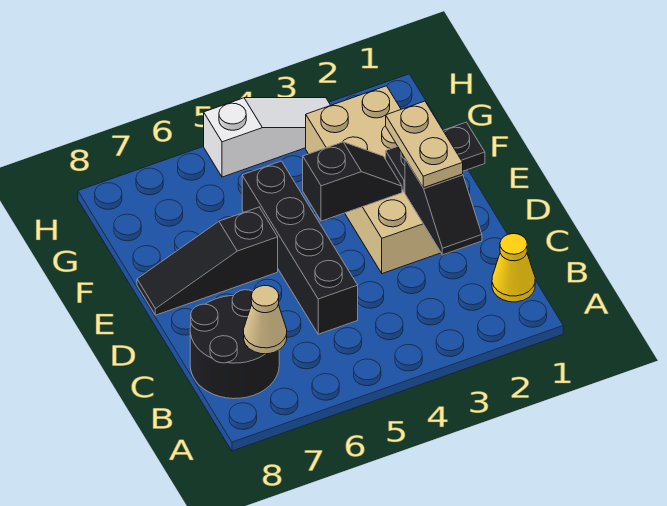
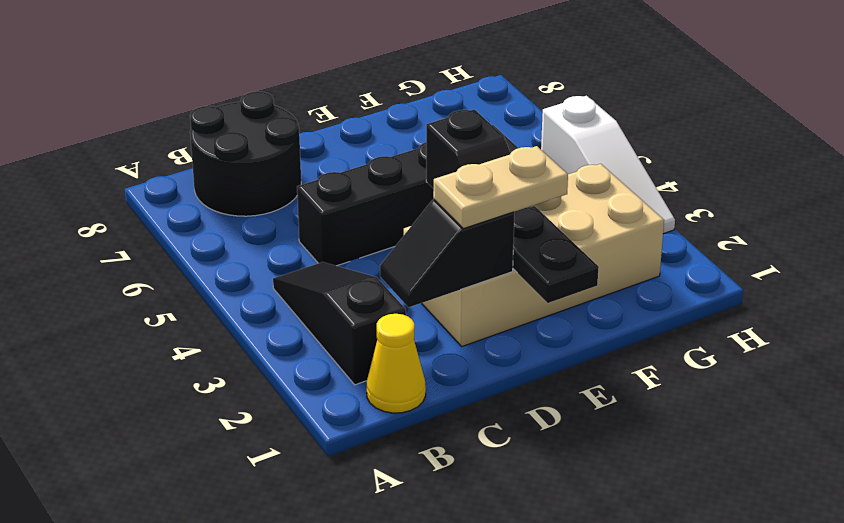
tan cone B7 level 2 -> none
black slope E6:E8 level 1 top 6 -> black slope B2:B4 level 1 top 2

